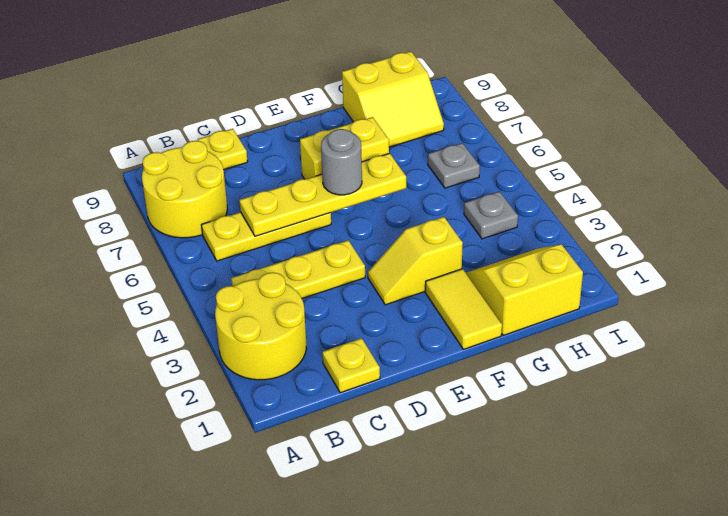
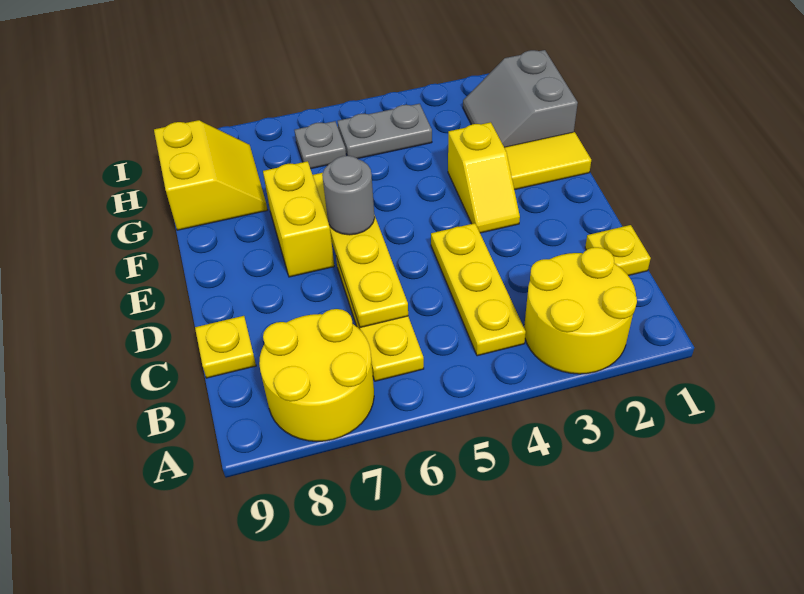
yellow slope G1:H2 level 1 top 1 -> grey slope G1:H2 level 1 top 1
grey plate H4 level 1 -> grey plate H4:H5 level 1

